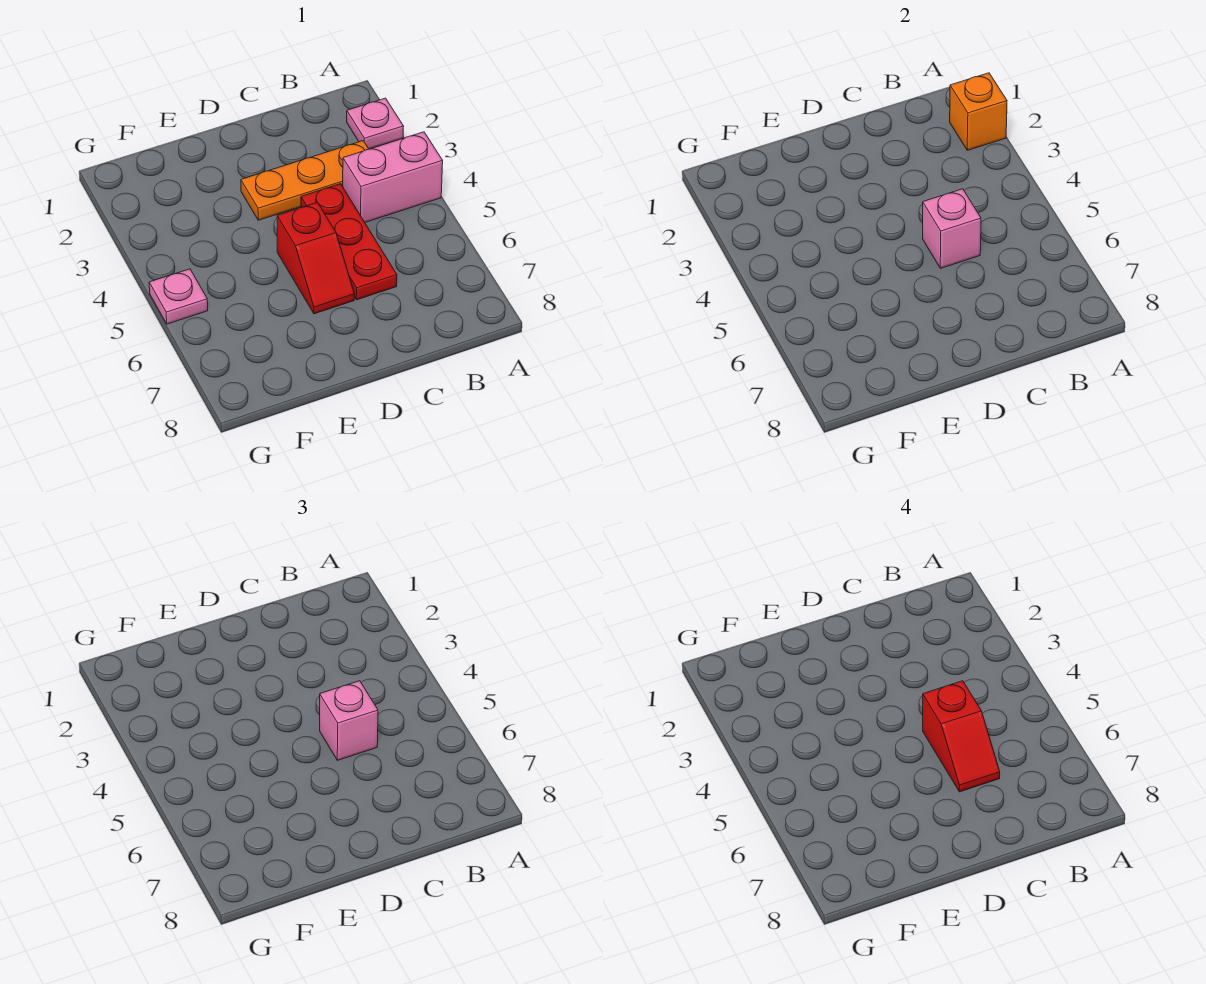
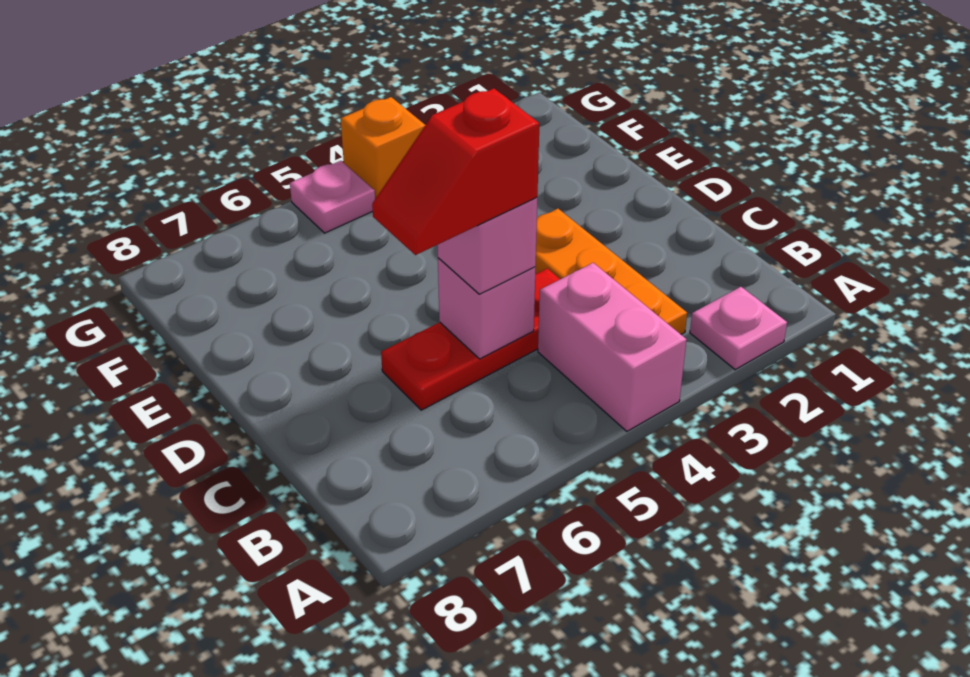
orange brick A2 level 2 -> orange brick G4 level 1
red slope D5:D6 level 1 top 5 -> none

